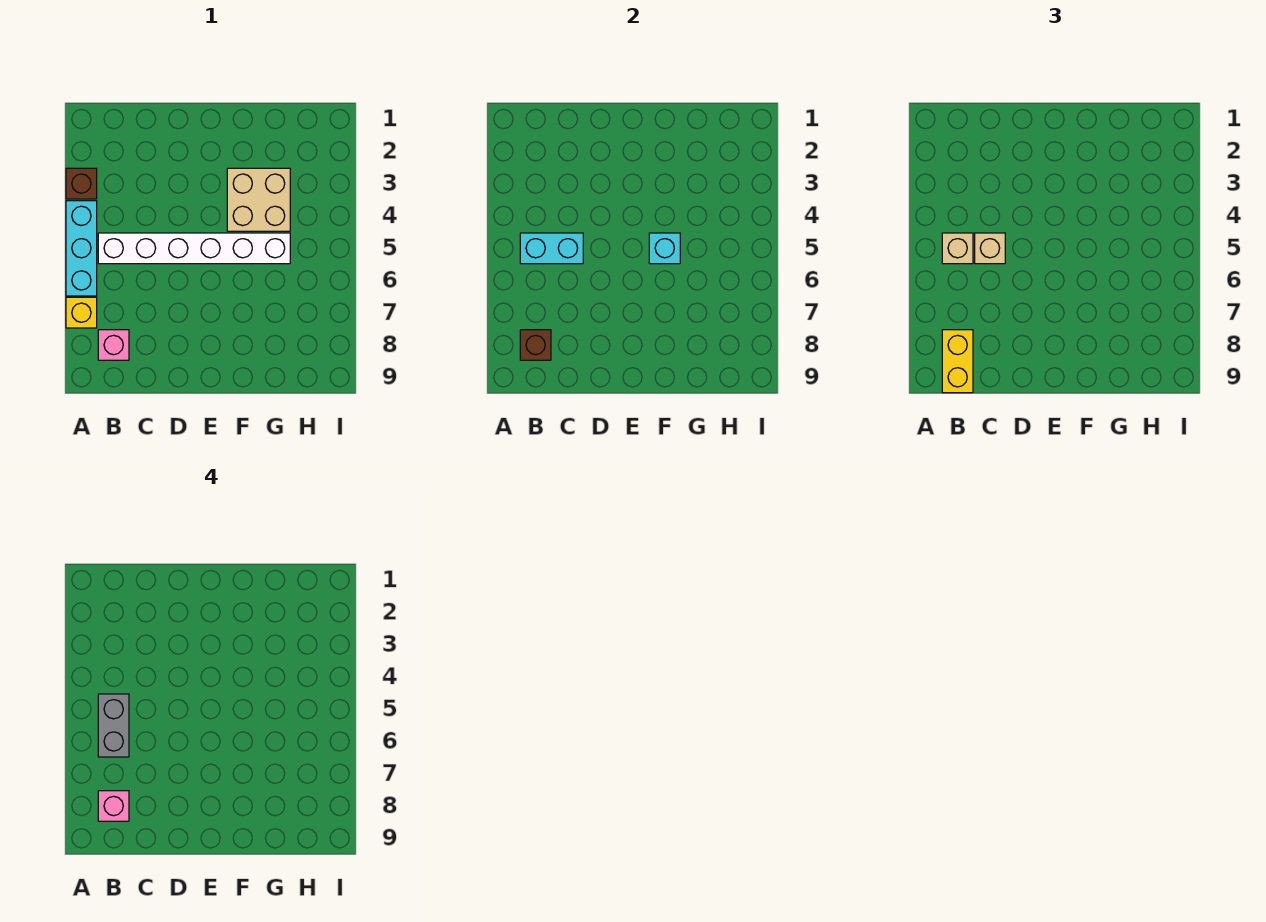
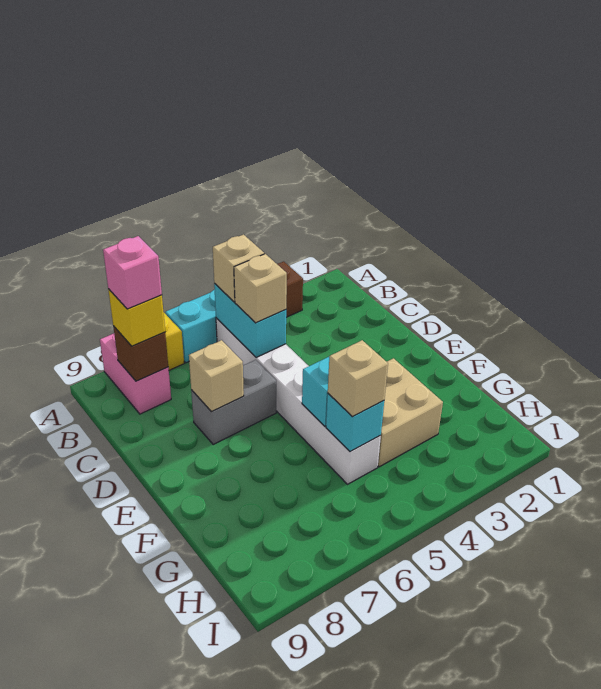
grey brick B5:B6 level 4 -> grey brick D6:D7 level 1
pink brick B8 level 1 -> pink brick A8:B8 level 1
yellow brick B8:B9 level 3 -> yellow brick B8 level 3
none -> tan brick D7 level 2
none -> cyan brick G5 level 2
none -> tan brick G5 level 3

